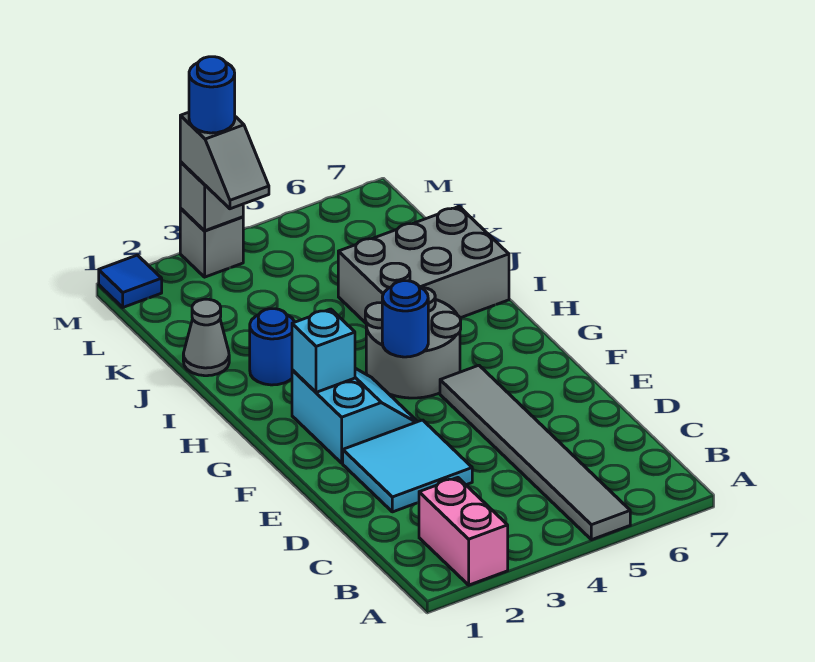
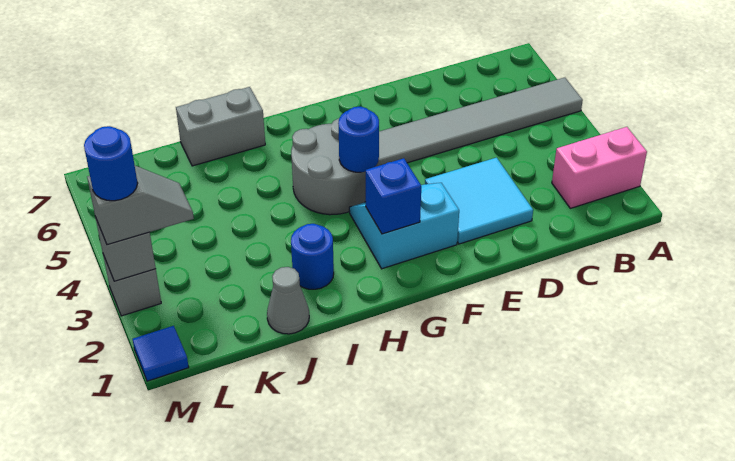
cyan brick G2 level 2 -> blue brick G2 level 2
grey brick I5:J7 level 1 -> grey brick I7:J7 level 1

